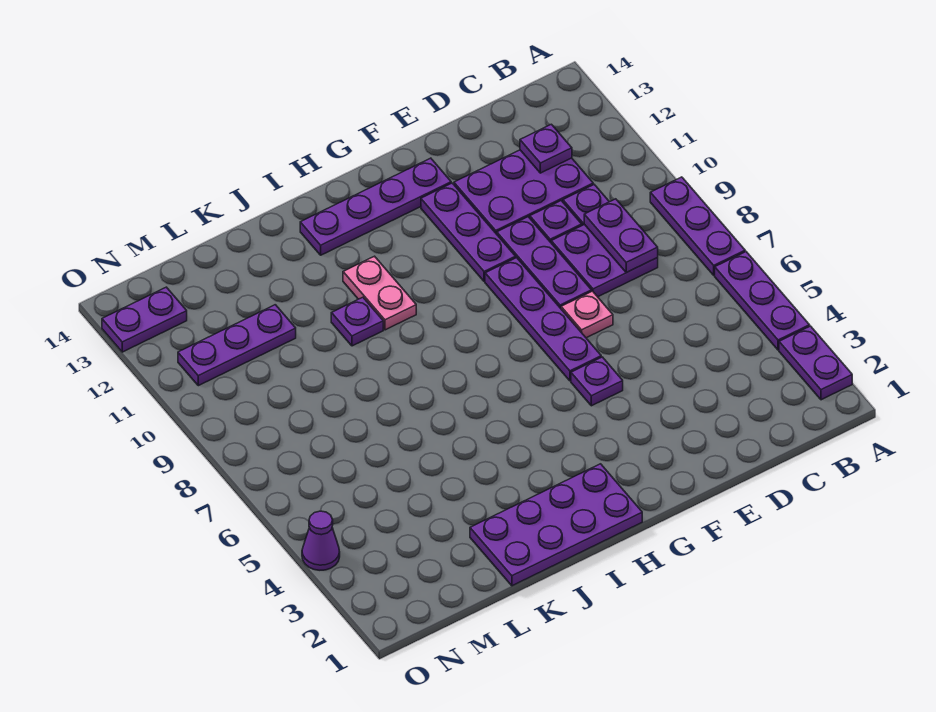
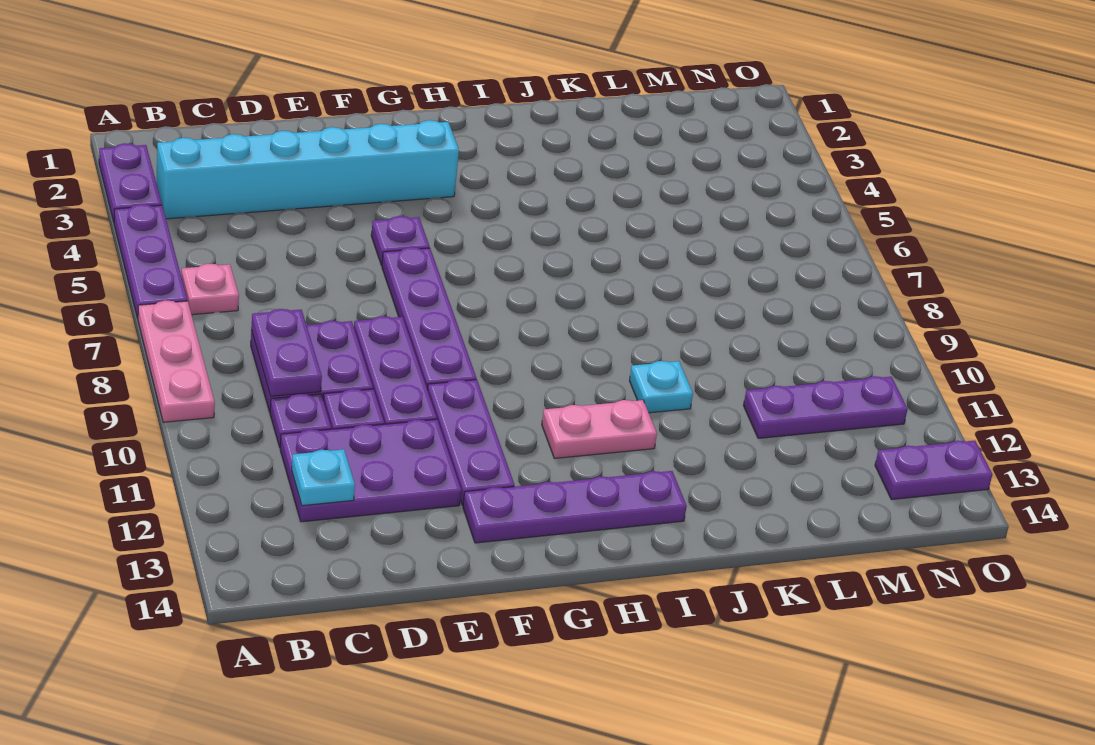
purple plate A7:A9 level 1 -> pink plate A7:A9 level 1
none -> cyan brick B3:G3 level 1
purple plate C12 level 2 -> cyan plate C12 level 2
pink plate E7 level 1 -> pink plate B6 level 1
purple plate H1:K2 level 1 -> none
pink plate I10:I11 level 1 -> pink plate H11:I11 level 1
purple plate J10 level 1 -> cyan plate J10 level 1
purple cone O4 level 1 -> none

